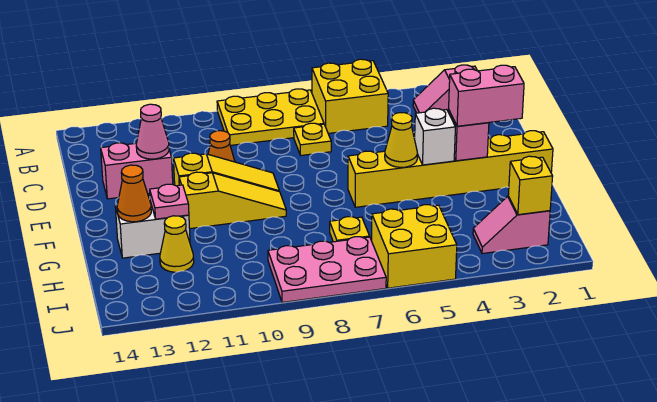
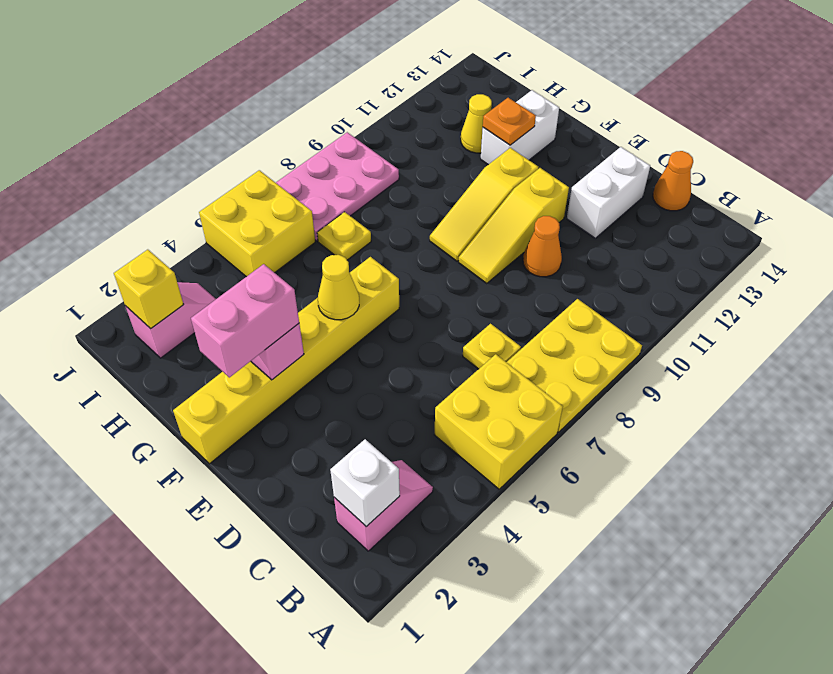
pink brick D12:D13 level 1 -> white brick D12:D13 level 1
pink cone D12 level 2 -> none
white brick F4 level 2 -> white brick B2 level 2
pink plate G12 level 2 -> orange plate G12 level 2
orange cone G13 level 2 -> orange cone C14 level 1

